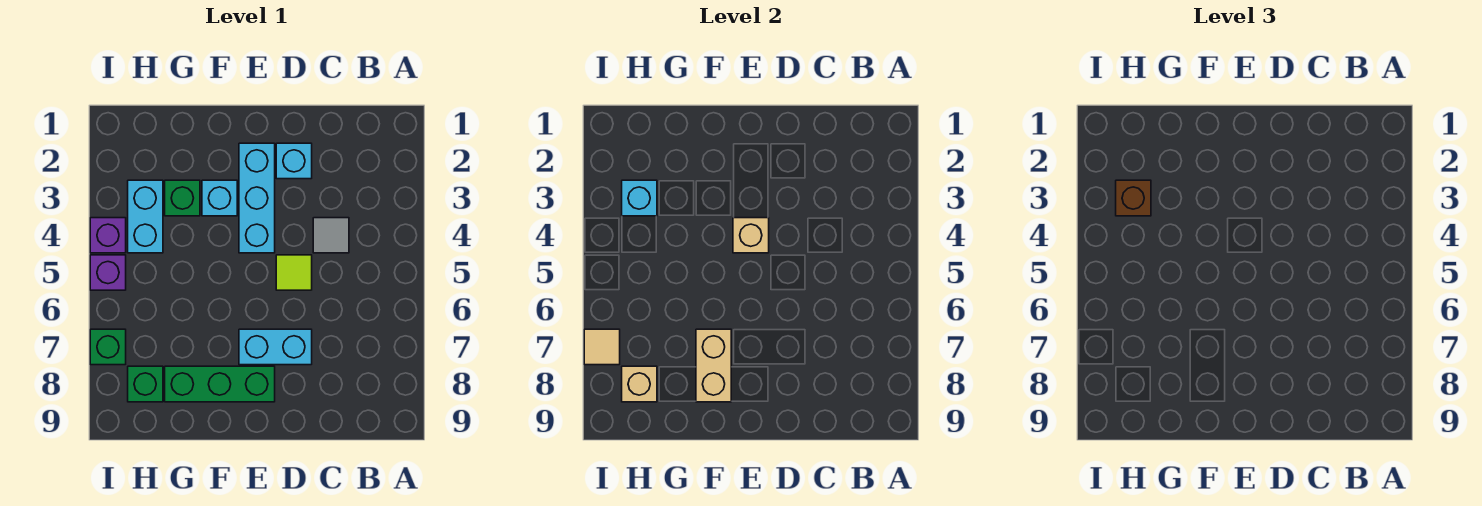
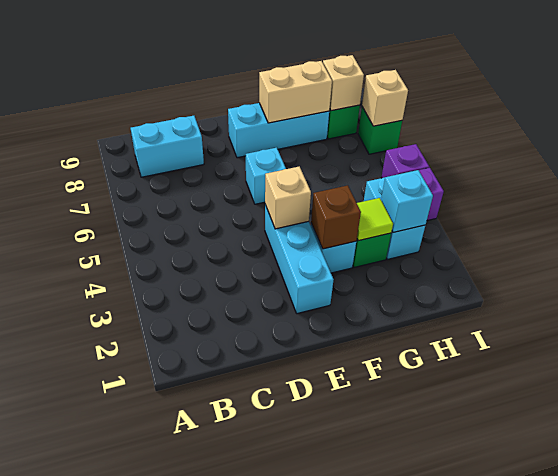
grey tile C4 level 1 -> none
cyan brick D2 level 1 -> cyan brick E6 level 1
lime tile D5 level 1 -> lime tile G3 level 2
cyan brick D7:E7 level 1 -> cyan brick B8:C8 level 1
green brick E8:G8 level 1 -> cyan brick E8:G8 level 1
tan brick F7:F8 level 2 -> tan brick F8:G8 level 2
brown brick H3 level 3 -> brown brick F3 level 2
tan tile I7 level 2 -> tan brick I7 level 2

